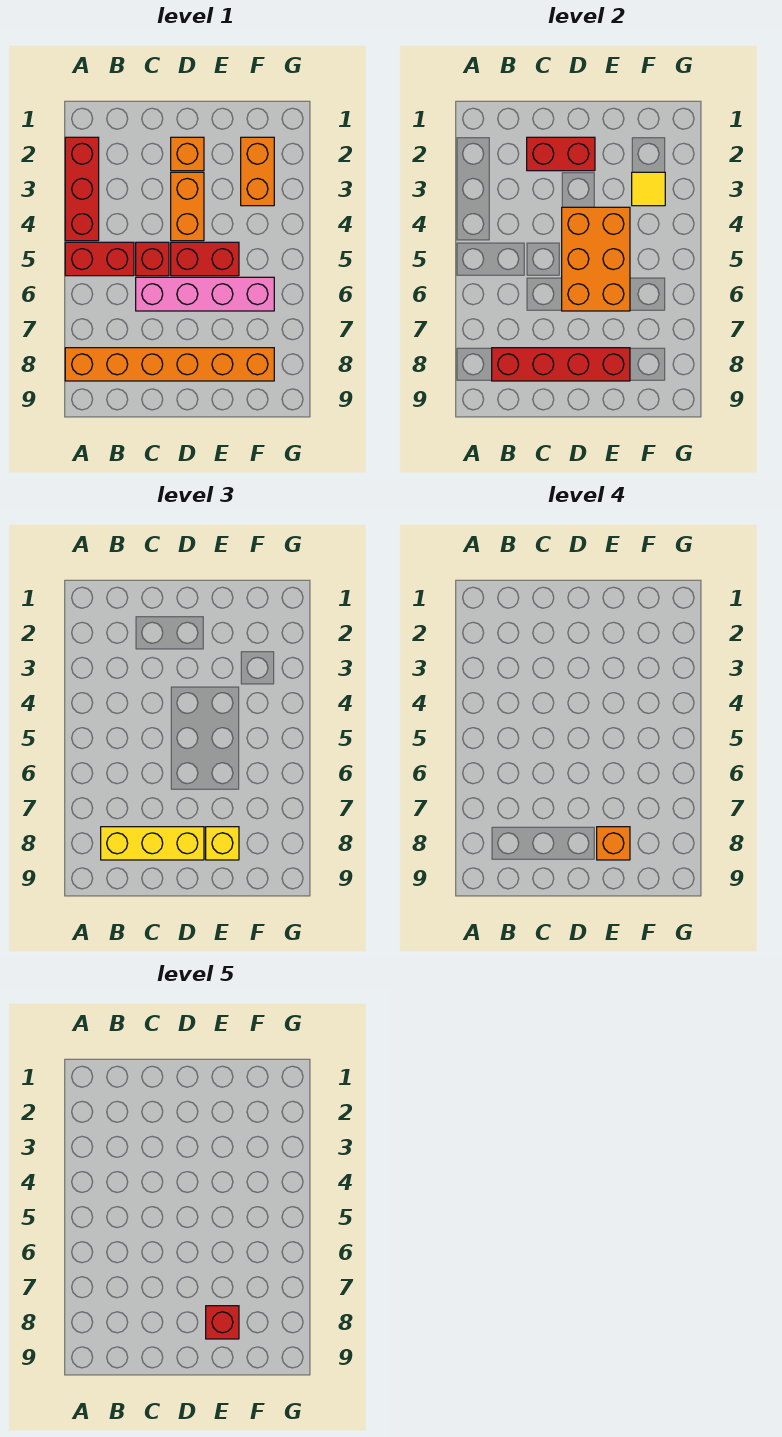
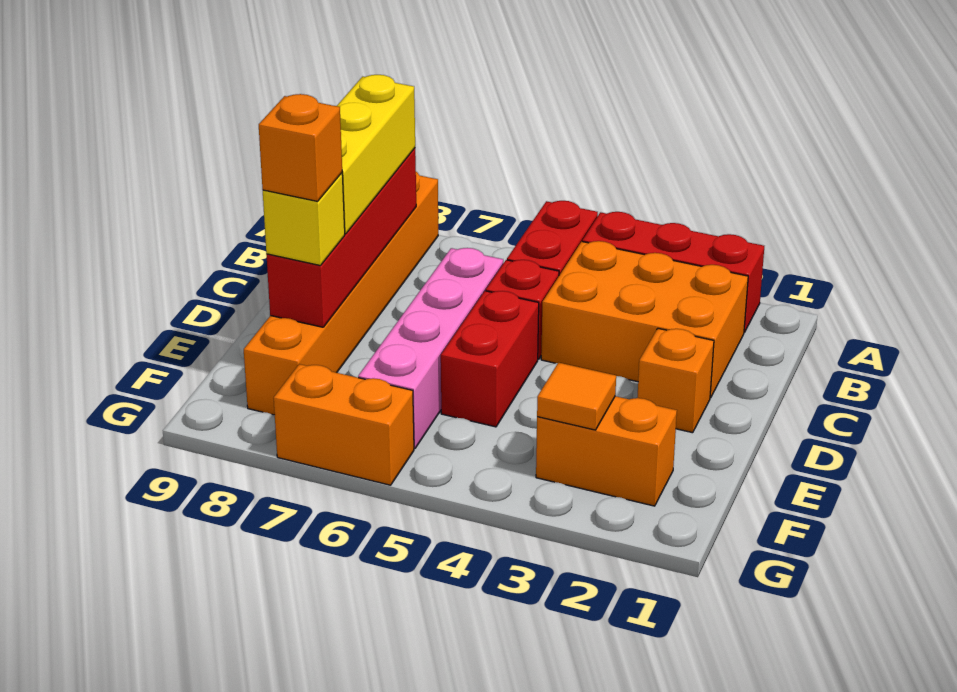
red brick C2:D2 level 2 -> none
orange brick D3:D4 level 1 -> orange brick G6:G7 level 1
orange brick D4:E6 level 2 -> orange brick B2:C4 level 1
red brick E8 level 5 -> none
yellow tile F3 level 2 -> orange tile F3 level 2

